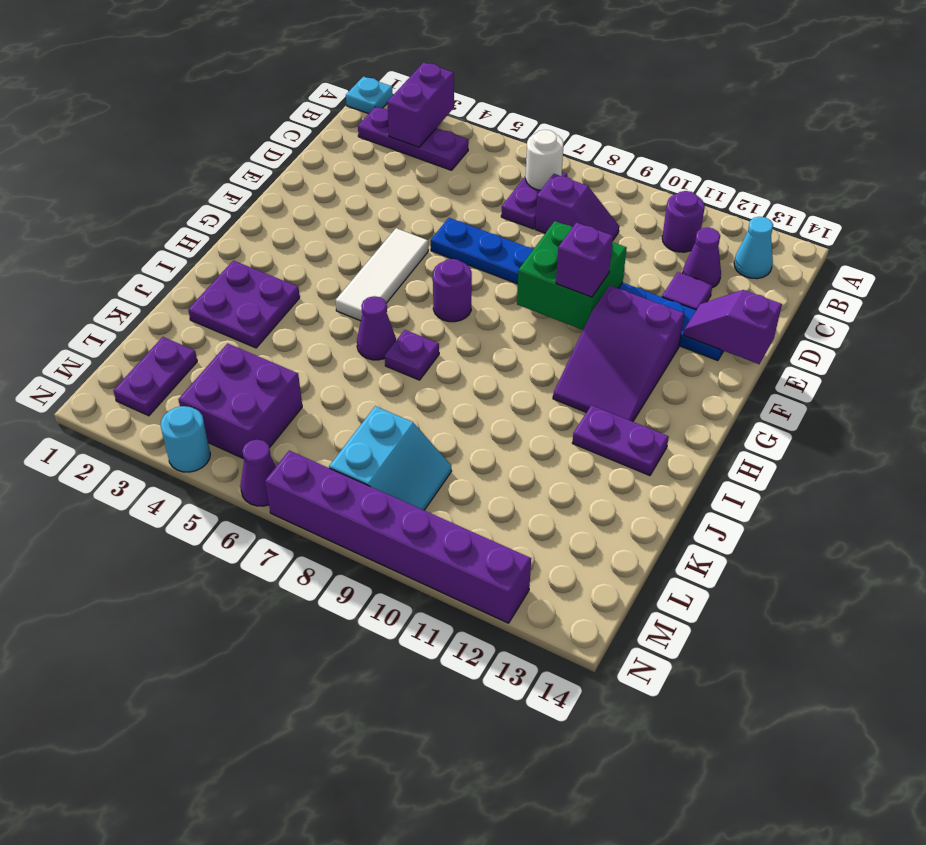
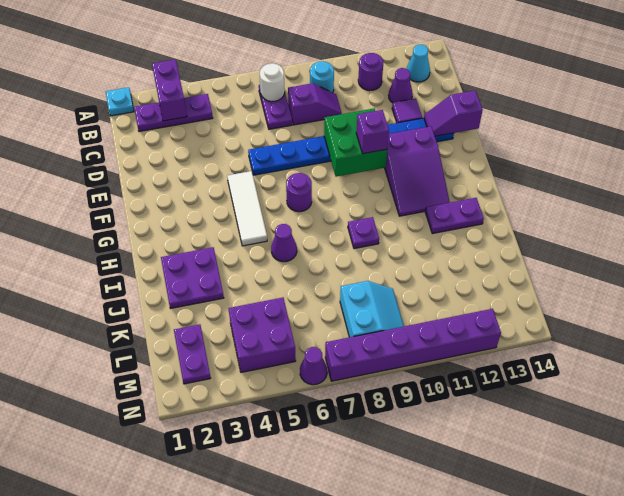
purple plate I7 level 1 -> purple plate I9 level 1
cyan round brick N4 level 1 -> cyan round brick B9 level 1

